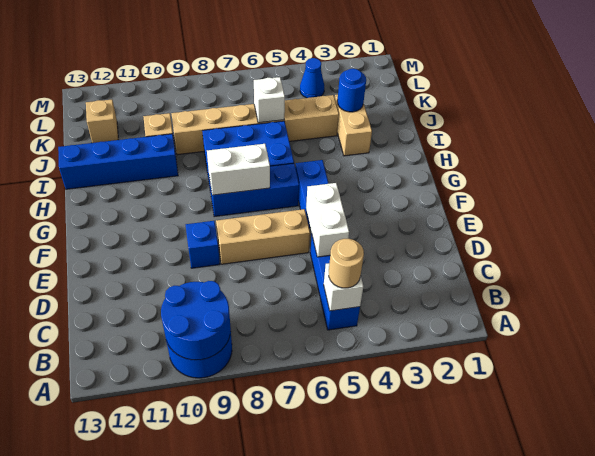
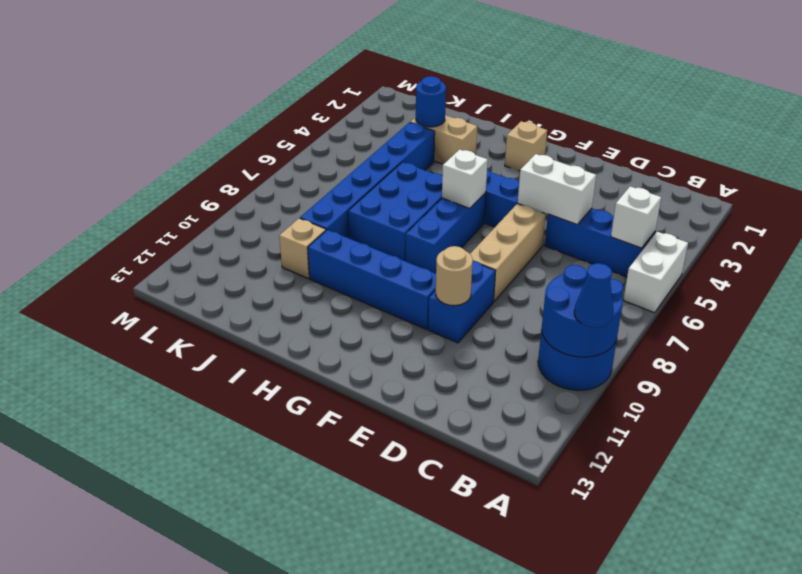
tan round brick B5 level 3 -> tan round brick E10 level 2
blue brick E9 level 1 -> blue brick E9:E10 level 1
white brick G7:G8 level 2 -> white brick A5:A6 level 1
blue brick I10:I13 level 1 -> blue brick F10:I10 level 1
tan brick J4:J9 level 1 -> blue brick J4:J9 level 1
white brick J6 level 2 -> white brick G6 level 2
tan brick K12 level 1 -> tan brick G2 level 1
blue cone L4 level 1 -> blue cone A10 level 3

